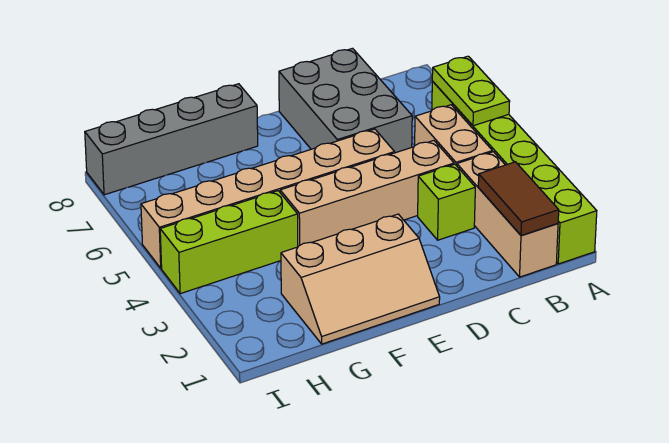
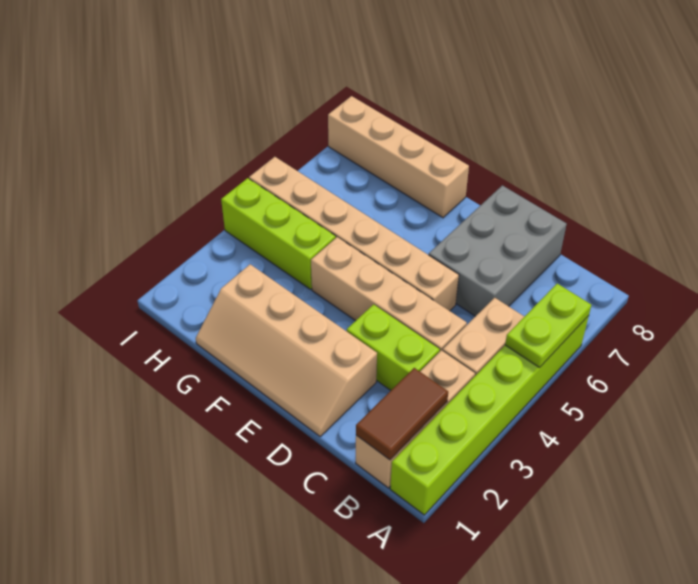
lime brick C3 level 1 -> lime brick C3:D3 level 1
tan slope E1:G2 level 1 top 2 -> tan slope D1:G2 level 1 top 2
grey brick F8:I8 level 1 -> tan brick F8:I8 level 1

